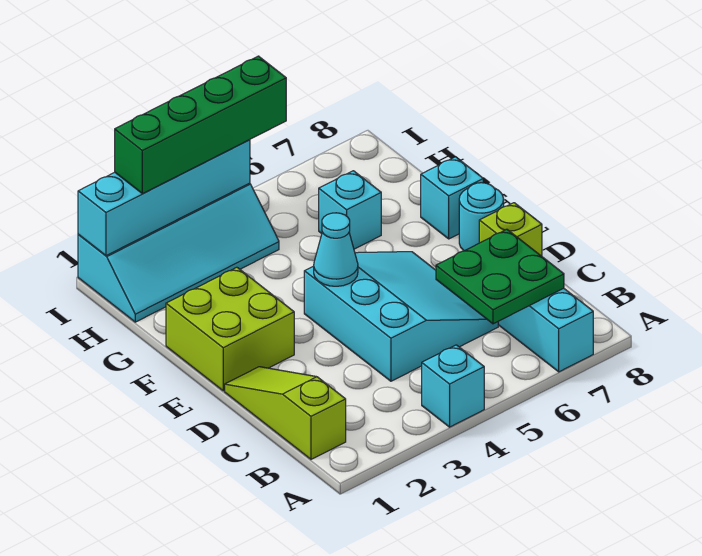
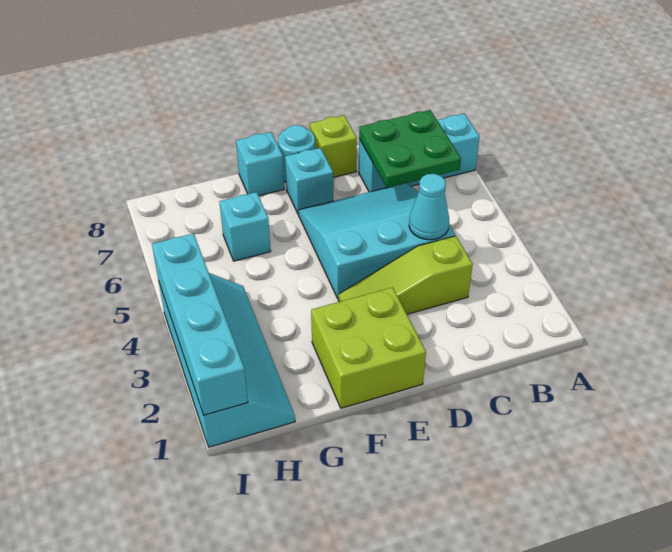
cyan brick A4 level 1 -> cyan brick E7 level 1
lime slope B1:D1 level 1 top B -> lime slope C3:E3 level 1 top C
cyan cone E4 level 2 -> cyan cone C4 level 2
green brick I2:I5 level 3 -> none

